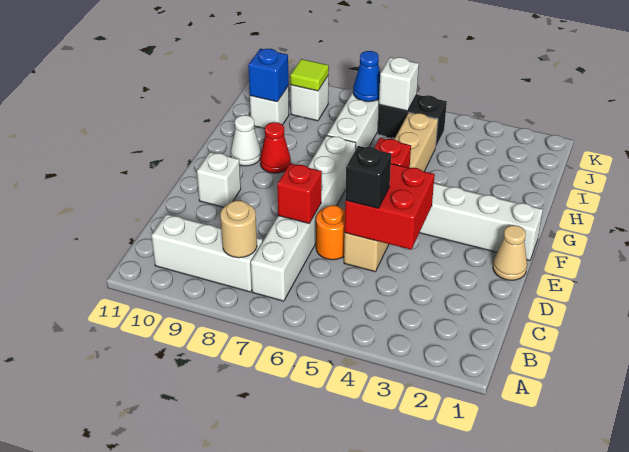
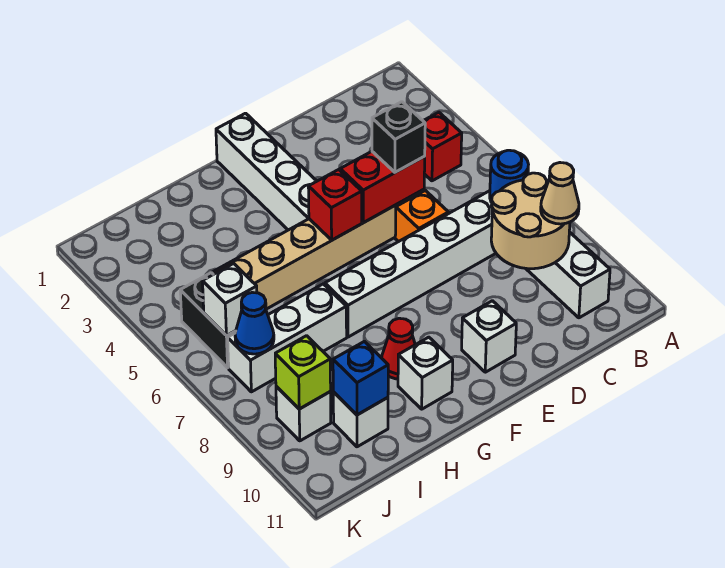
none -> blue round brick B7 level 2
tan round brick B8 level 2 -> tan round brick B8:C9 level 2
red brick D4:E5 level 2 -> red brick D5:E5 level 2
orange round brick D6 level 1 -> orange brick D6 level 1
red brick D7 level 2 -> red brick B4 level 1
tan cone E1 level 1 -> tan cone B9 level 3
white cone G10 level 1 -> white brick G10 level 1
lime tile J9 level 2 -> lime brick J9 level 2

